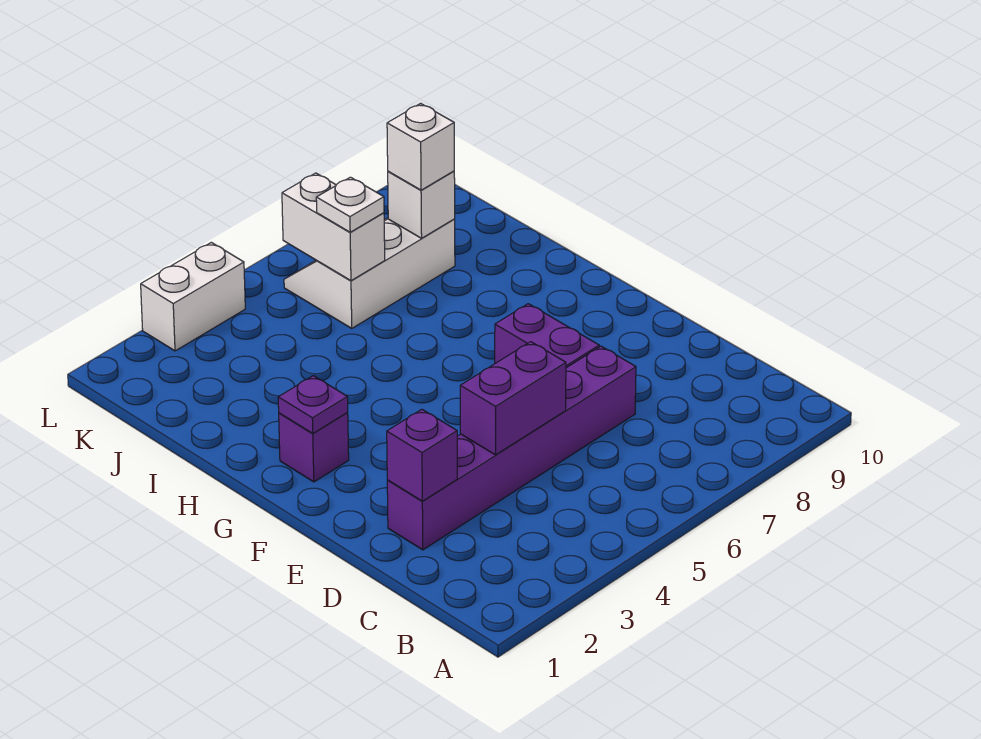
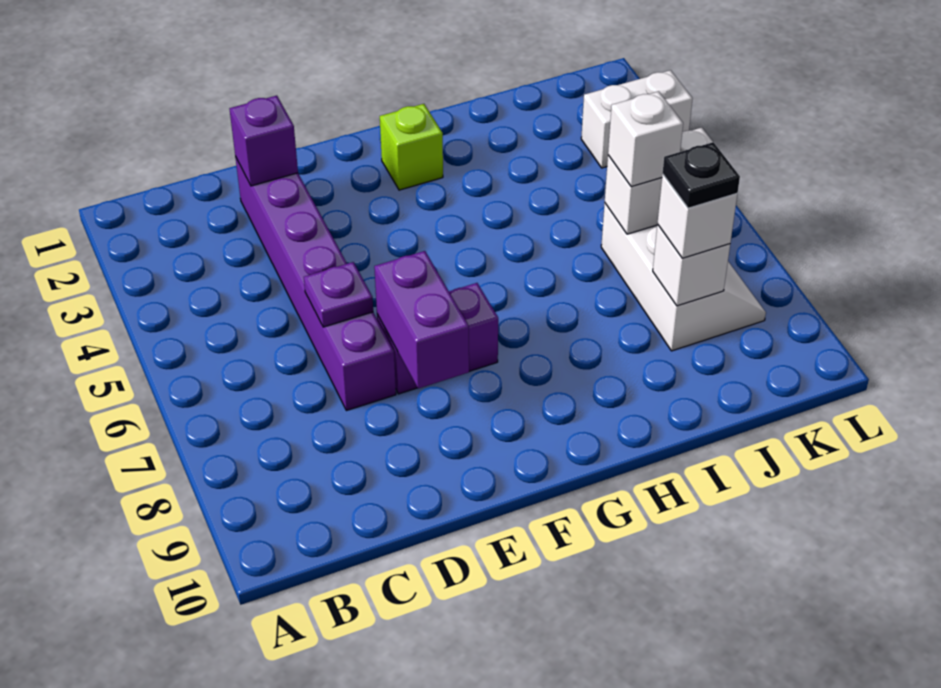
purple brick D4:D5 level 2 -> purple brick E7:E8 level 2
purple brick G2 level 1 -> lime brick G2 level 1
purple plate G2 level 2 -> purple plate D6 level 2
white plate J6 level 3 -> white brick J6 level 3
none -> black plate J8 level 4
white brick L3:L4 level 1 -> white brick K3:L3 level 1

